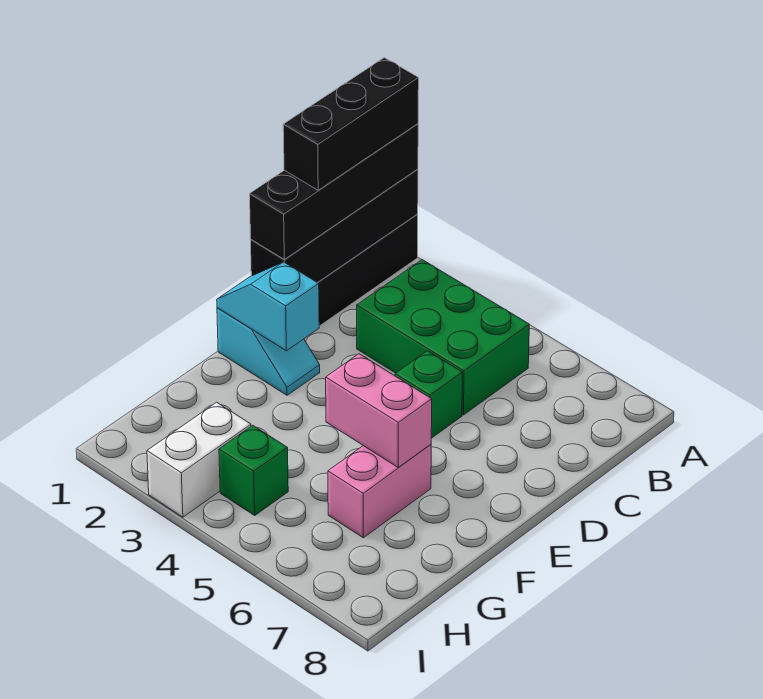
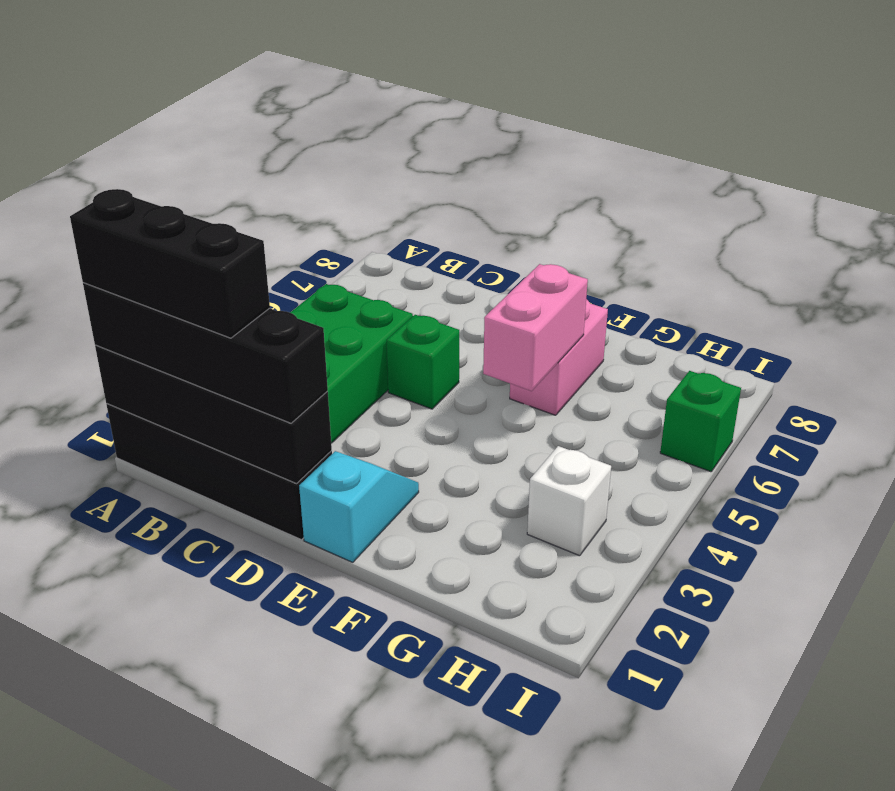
cyan slope E1:E2 level 2 top 2 -> none
pink brick F6:G6 level 1 -> pink brick F6:F7 level 1
white brick H3:I3 level 1 -> white brick H3 level 1
green brick H4 level 1 -> green brick I6 level 1

